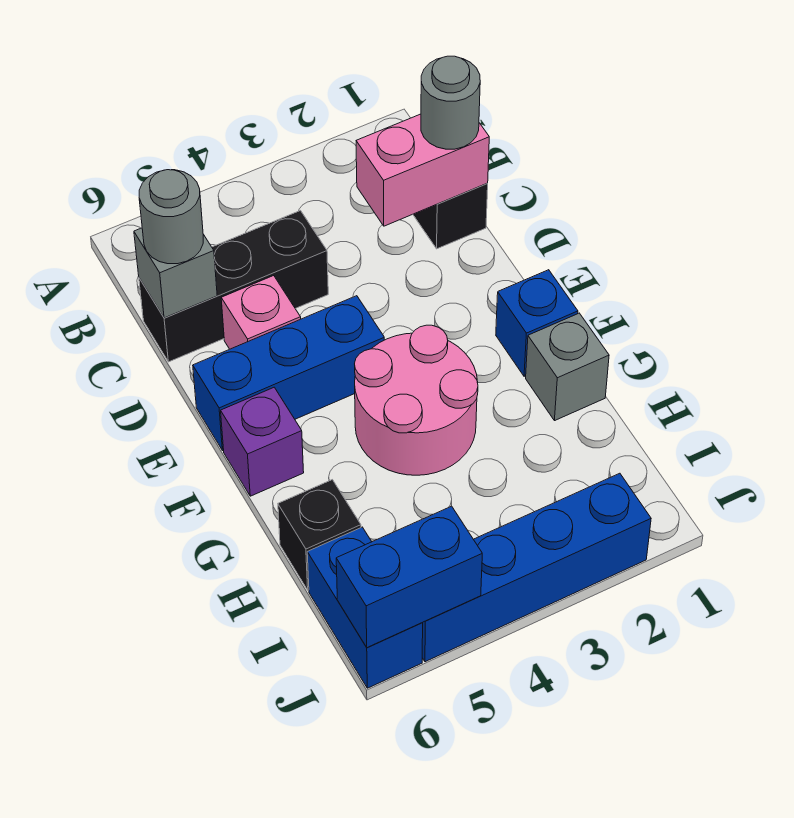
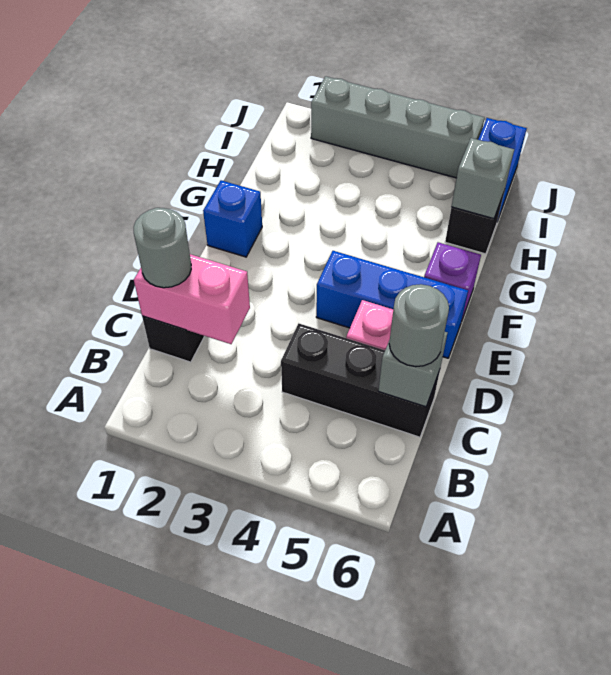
pink round brick F3:G4 level 1 -> none
grey brick G1 level 1 -> grey brick H6 level 2
blue brick J2:J5 level 1 -> grey brick J2:J5 level 1
blue brick J5:J6 level 2 -> none

